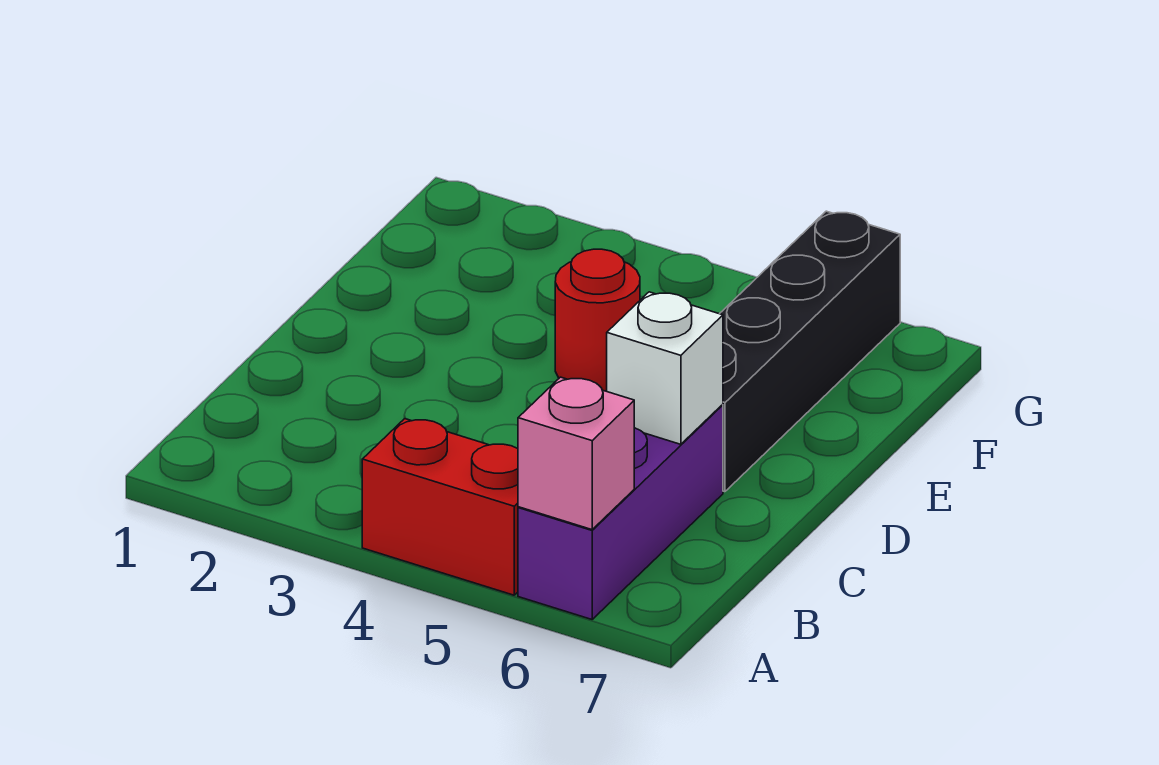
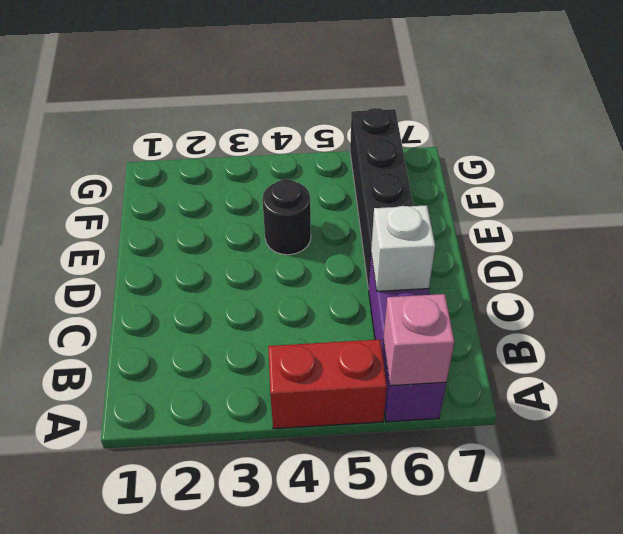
red round brick E4 level 1 -> black round brick E4 level 1

